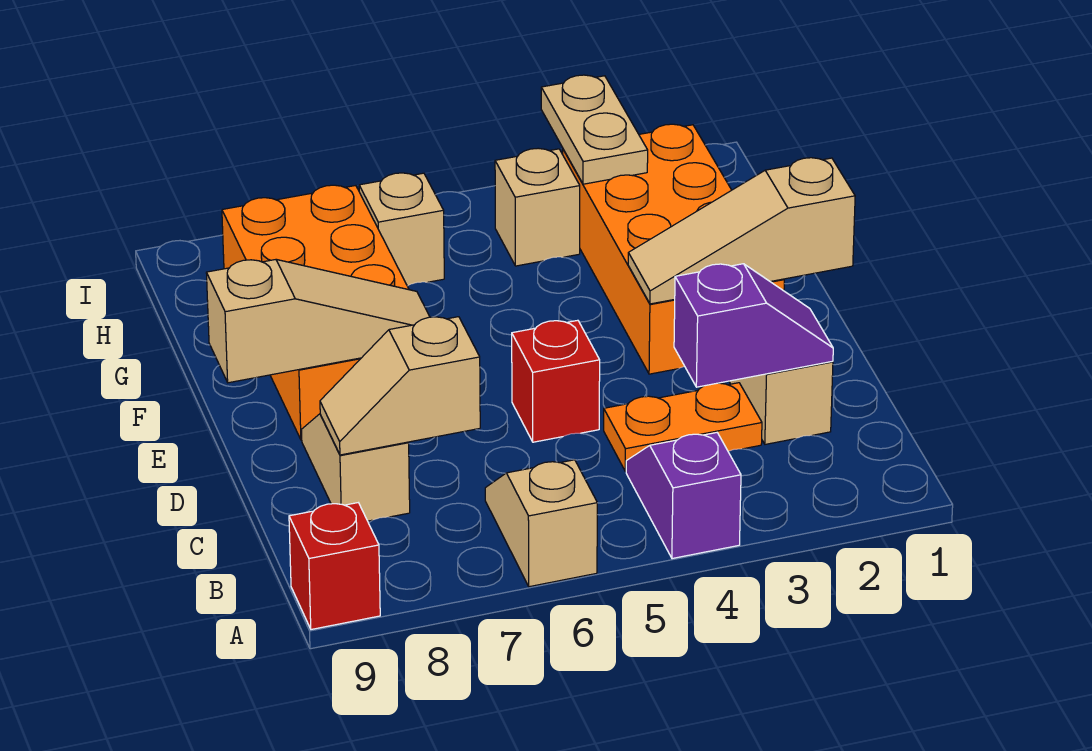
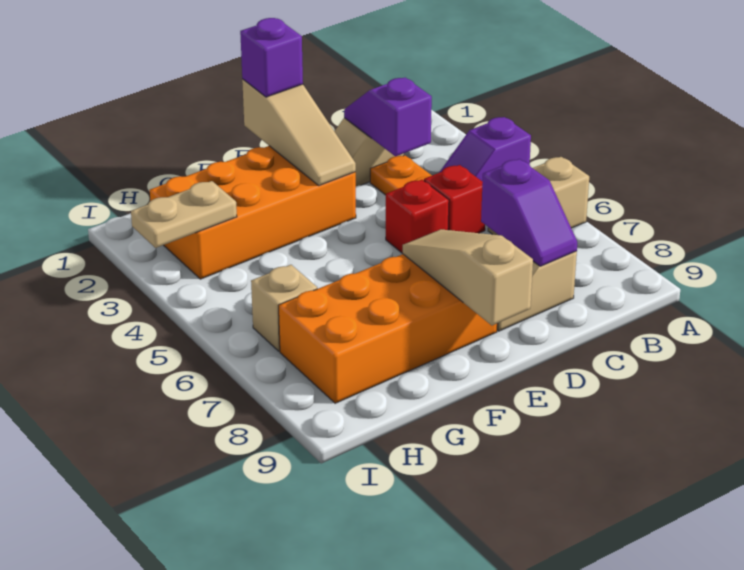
red brick A9 level 1 -> red brick C5 level 1
tan slope C7:C8 level 2 top 7 -> purple slope C7:C8 level 2 top 7
none -> purple brick E1 level 3
tan brick H4 level 1 -> none

